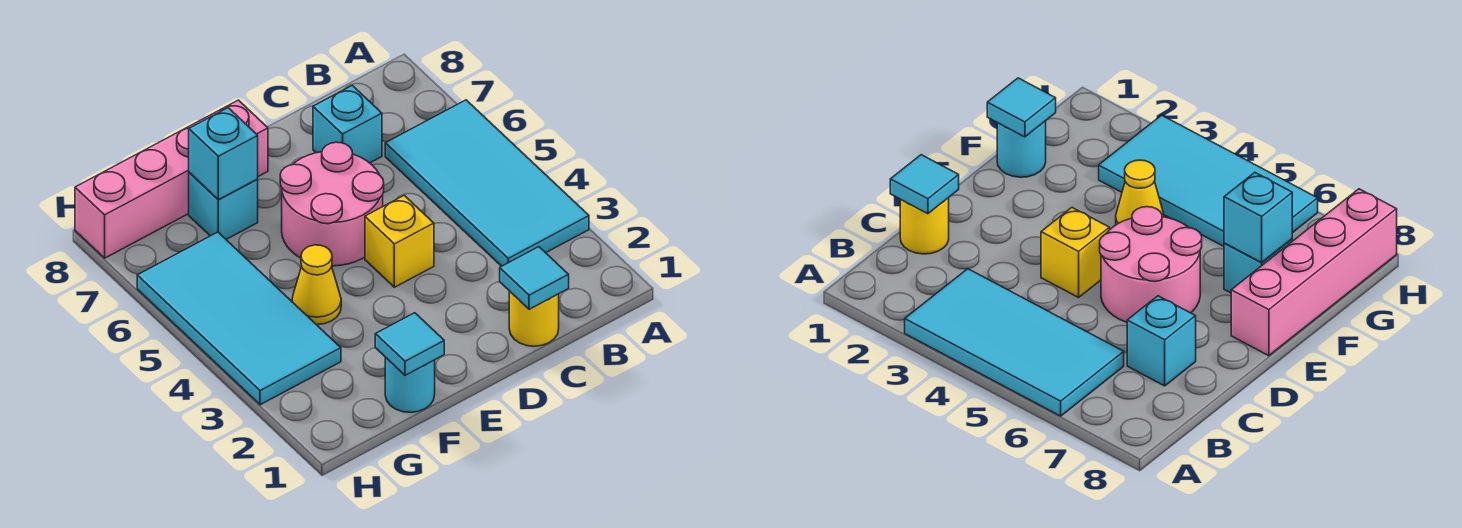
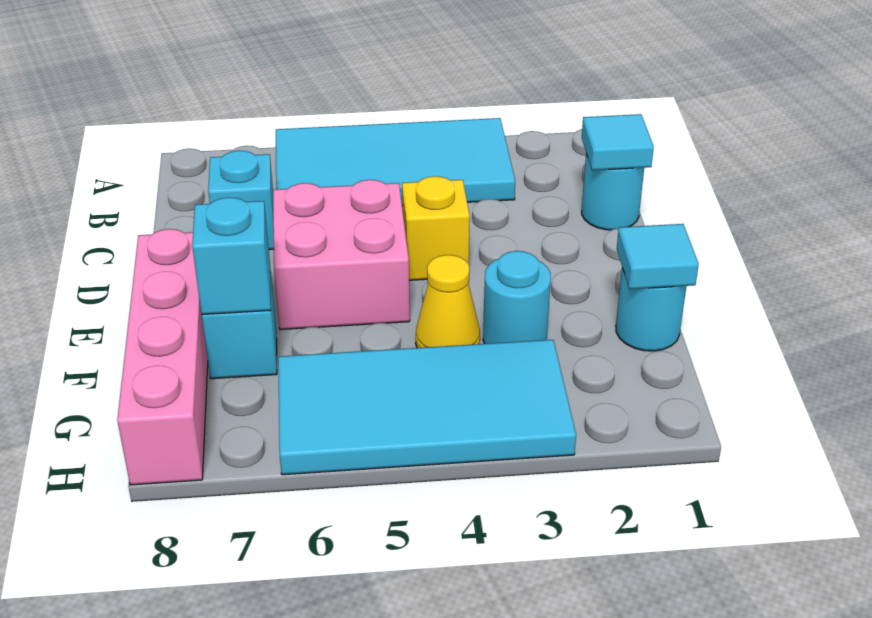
yellow round brick C1 level 1 -> cyan round brick C1 level 1
pink round brick D5:E6 level 1 -> pink brick D5:E6 level 1
none -> cyan round brick F3 level 1

